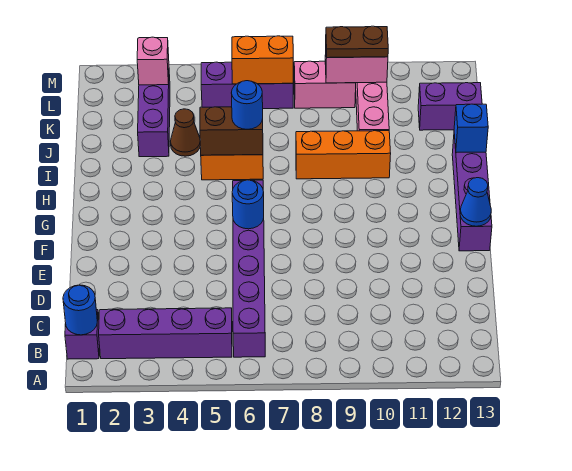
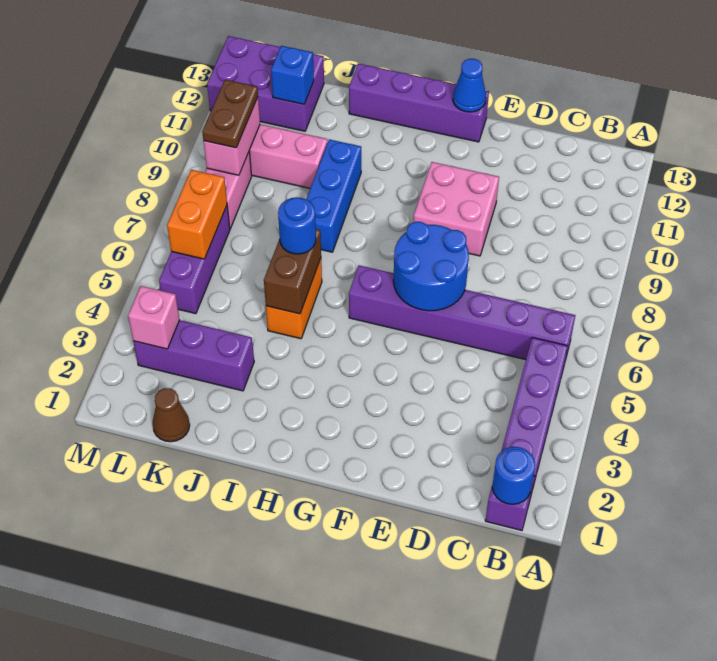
none -> pink brick E9:F10 level 1
blue round brick F6 level 2 -> blue round brick E6:F7 level 2
orange brick I8:I10 level 1 -> blue brick I8:I10 level 1
blue brick I13 level 2 -> blue brick K12 level 2
brown cone J4 level 1 -> brown cone K1 level 1
purple brick K12:K13 level 1 -> purple brick K12:M13 level 1

